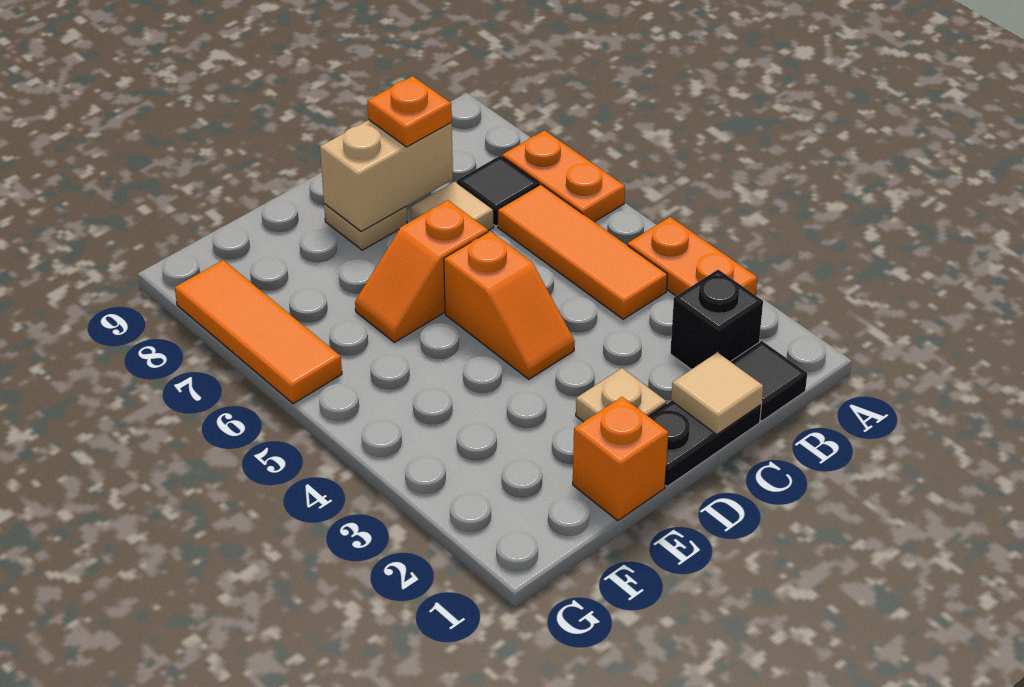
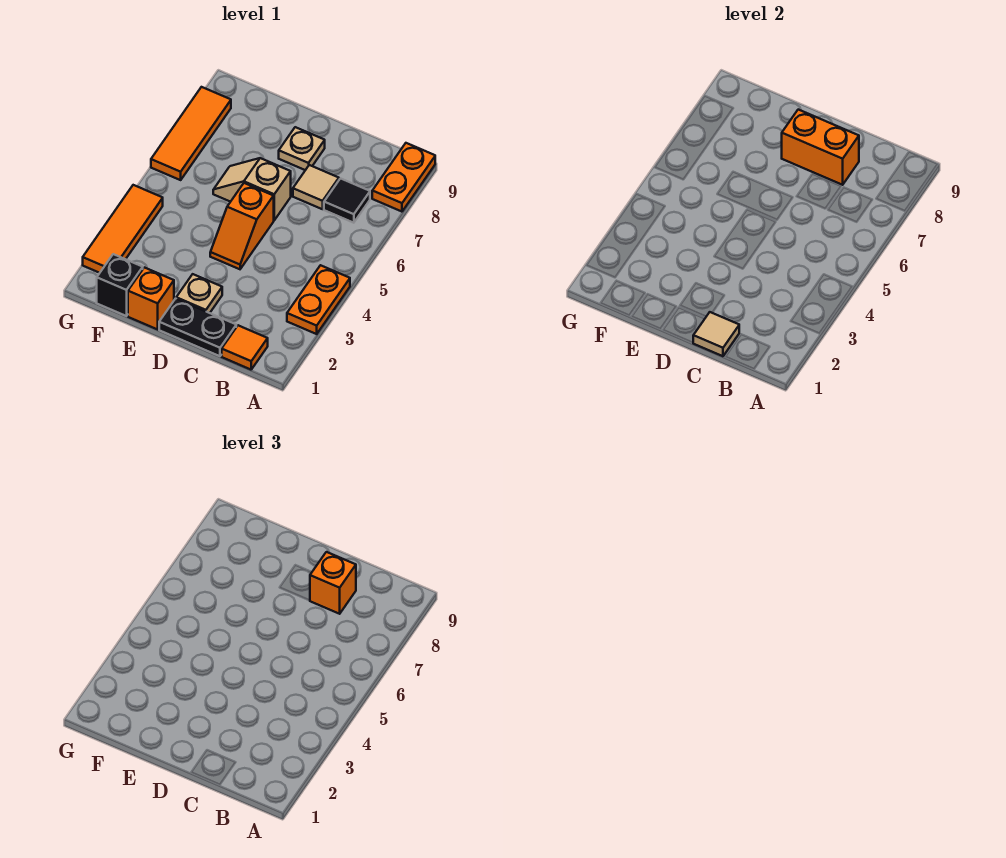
orange plate A6:A7 level 1 -> orange plate A8:A9 level 1
black tile B1 level 1 -> orange tile B1 level 1
black brick B2 level 1 -> black brick F1 level 1
orange tile B4:B6 level 1 -> orange tile G2:G4 level 1
tan brick C8:D8 level 2 -> orange brick C8:D8 level 2
orange plate C8 level 3 -> orange brick C8 level 3
orange slope D6:E6 level 1 top D -> tan slope D6:E6 level 1 top D

